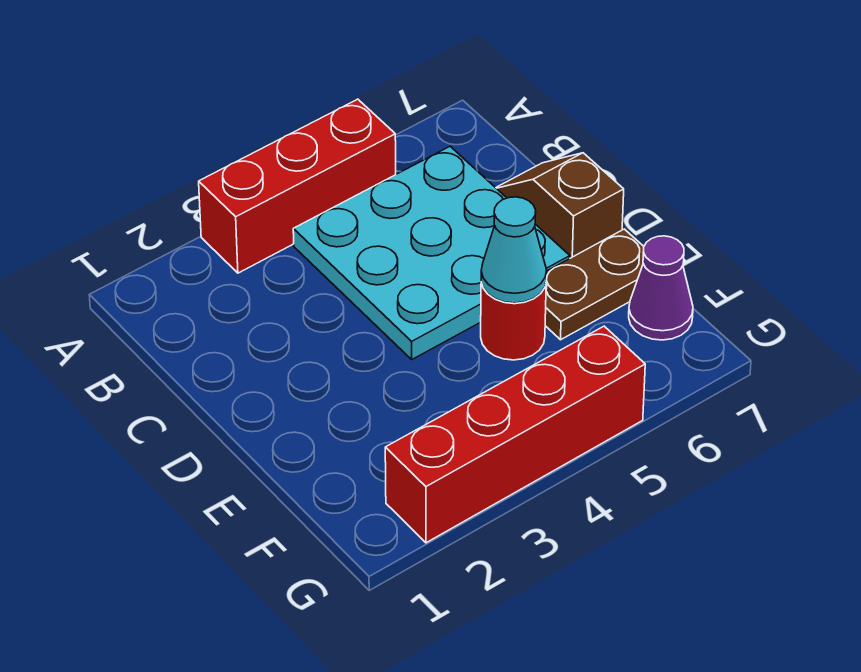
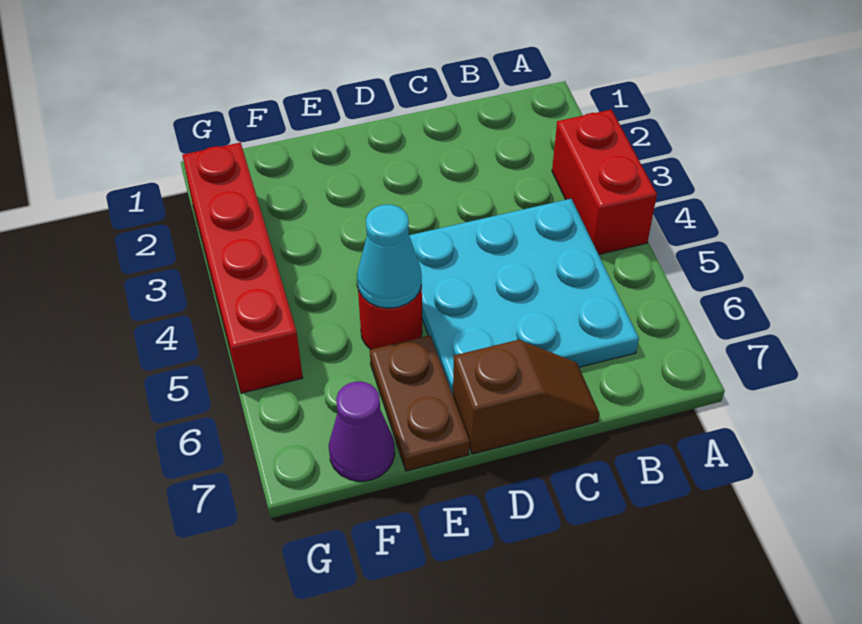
red brick A3:A5 level 1 -> red brick A3:A4 level 1

